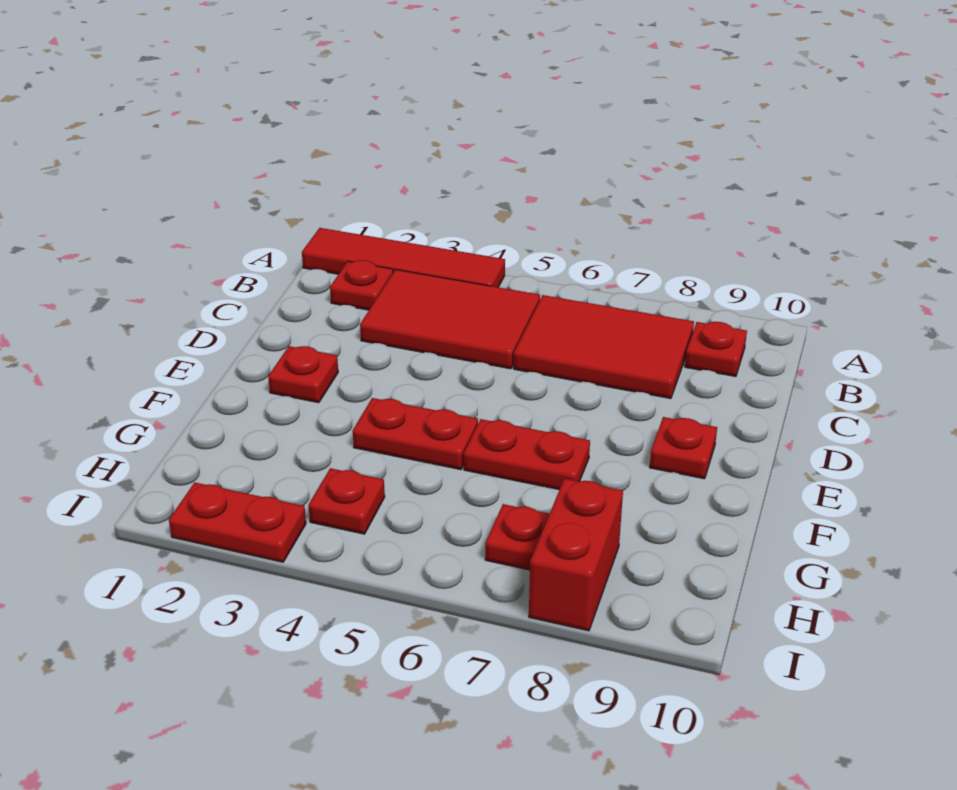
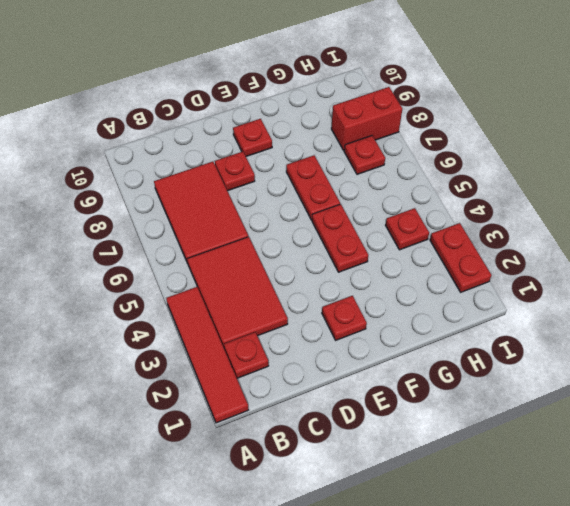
red plate B9 level 1 -> red plate D8 level 1

